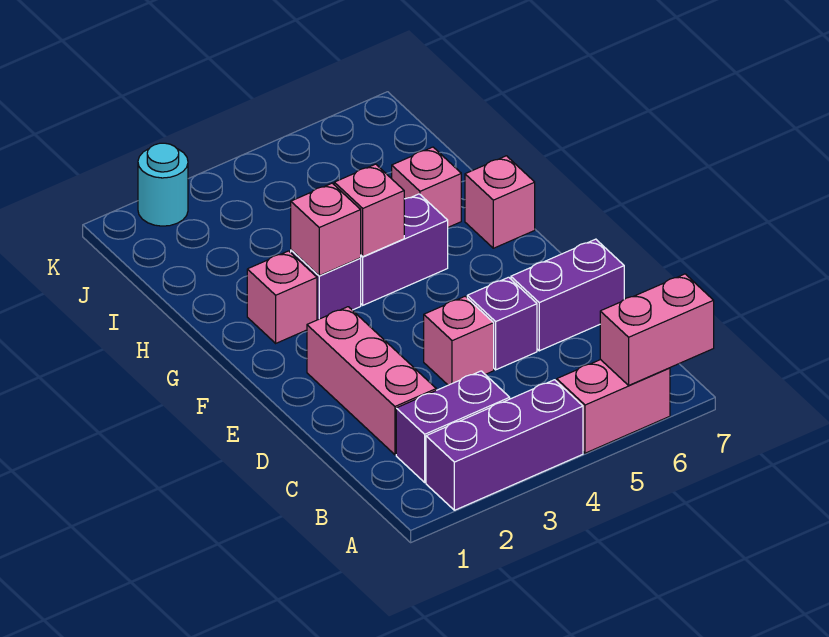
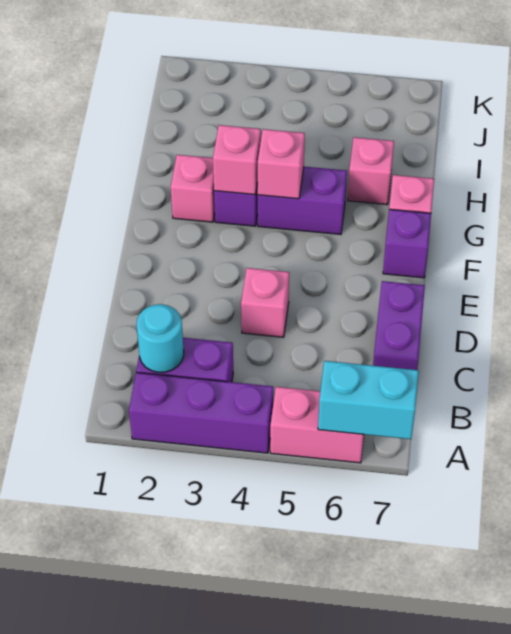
pink brick A6:A7 level 2 -> cyan brick A6:A7 level 2
pink brick C2:E2 level 1 -> none
purple brick D5 level 1 -> purple brick F7 level 1
purple brick D6:D7 level 1 -> purple brick C7:D7 level 1
cyan round brick K2 level 1 -> cyan round brick B2 level 2

